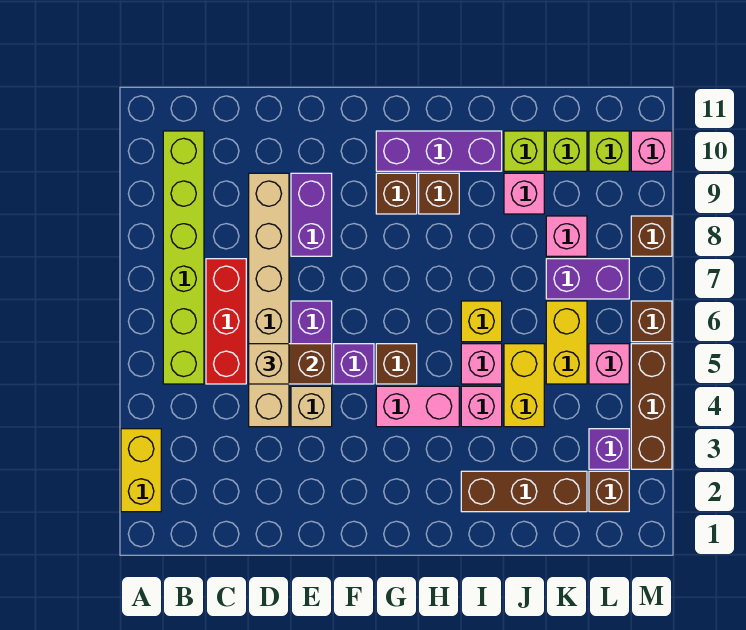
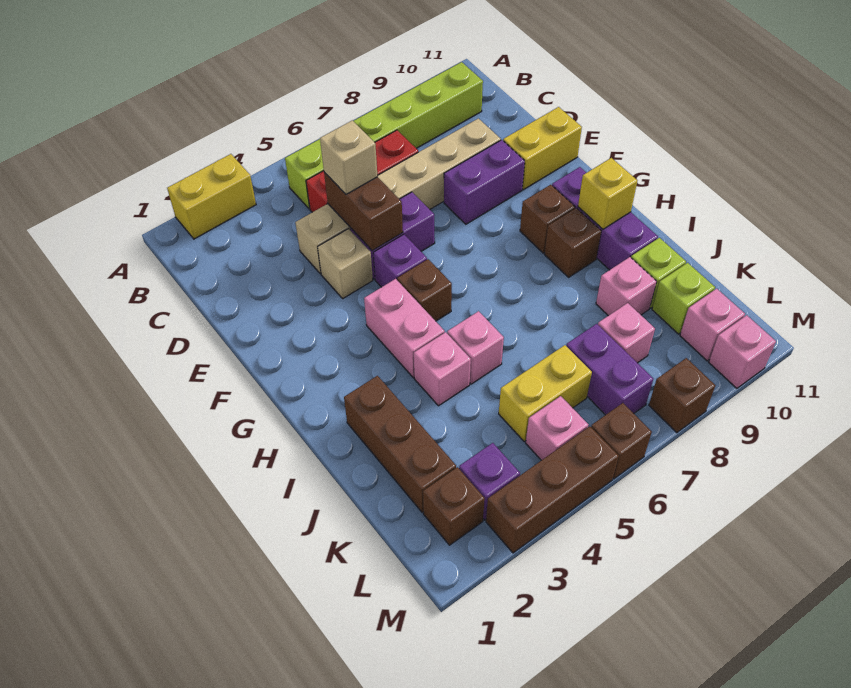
yellow brick I6 level 1 -> yellow brick H10 level 2
yellow brick J4:J5 level 1 -> yellow brick E10:E11 level 1
lime brick L10 level 1 -> pink brick L10 level 1

